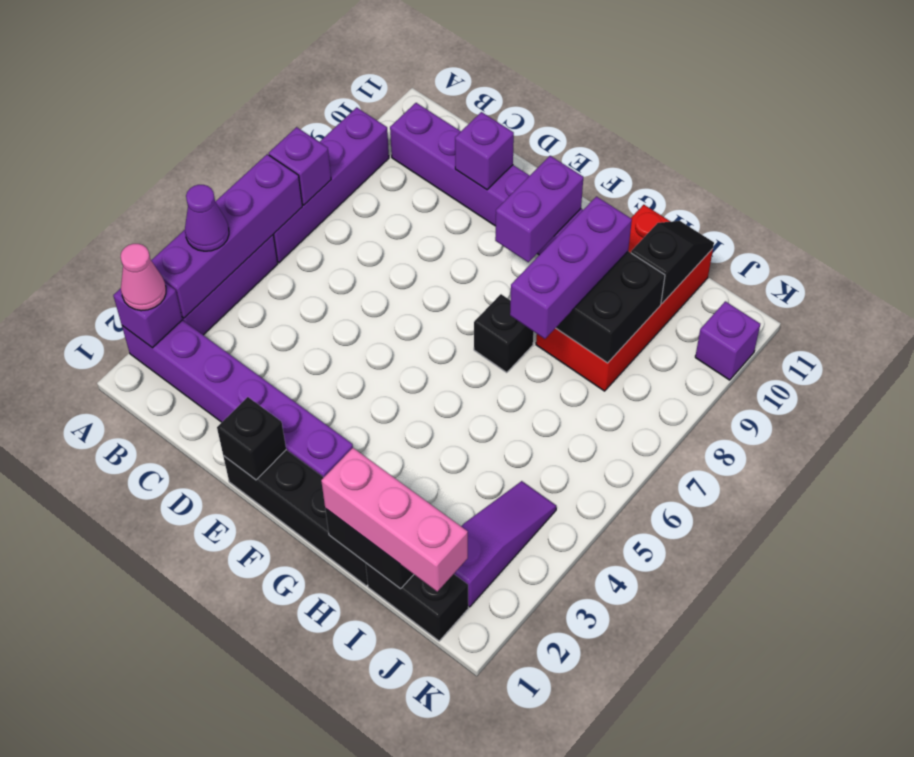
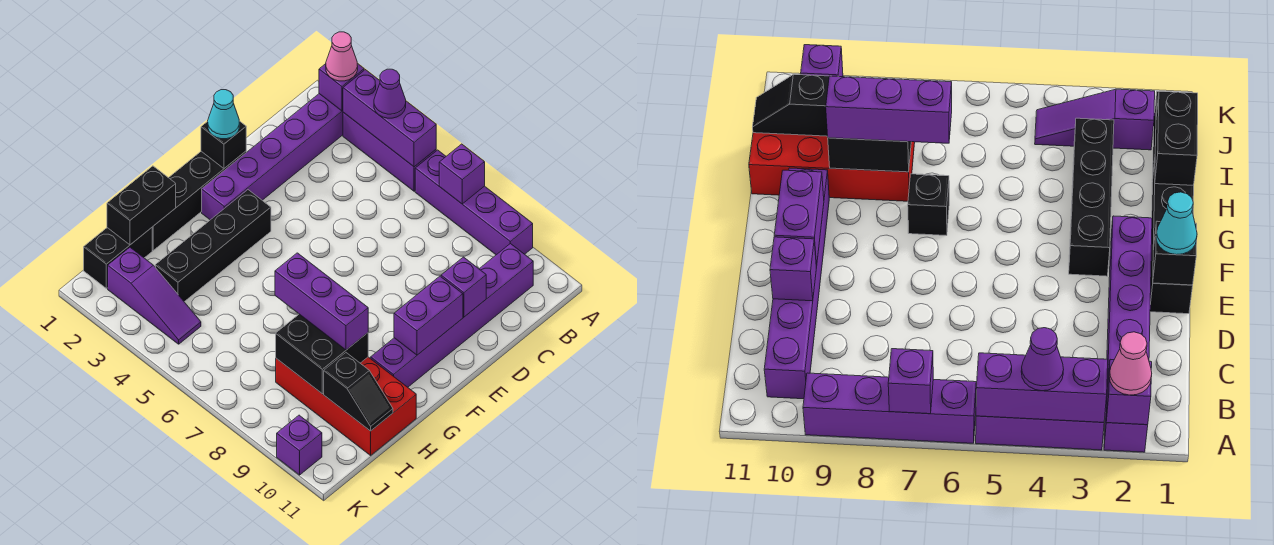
purple brick A3:A6 level 2 -> purple brick A3:A5 level 2
none -> cyan cone E1 level 3
none -> black brick F3:I3 level 1
purple brick F9:F10 level 2 -> purple brick E10:F10 level 2
pink brick H1:J1 level 3 -> none

